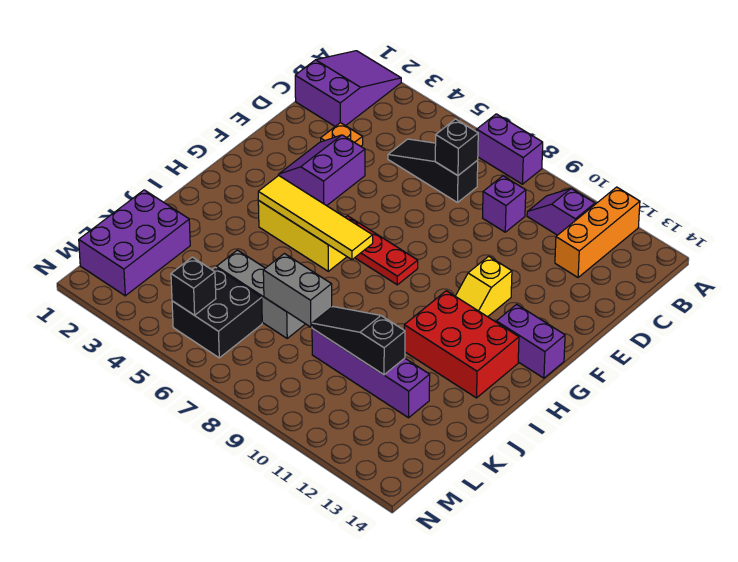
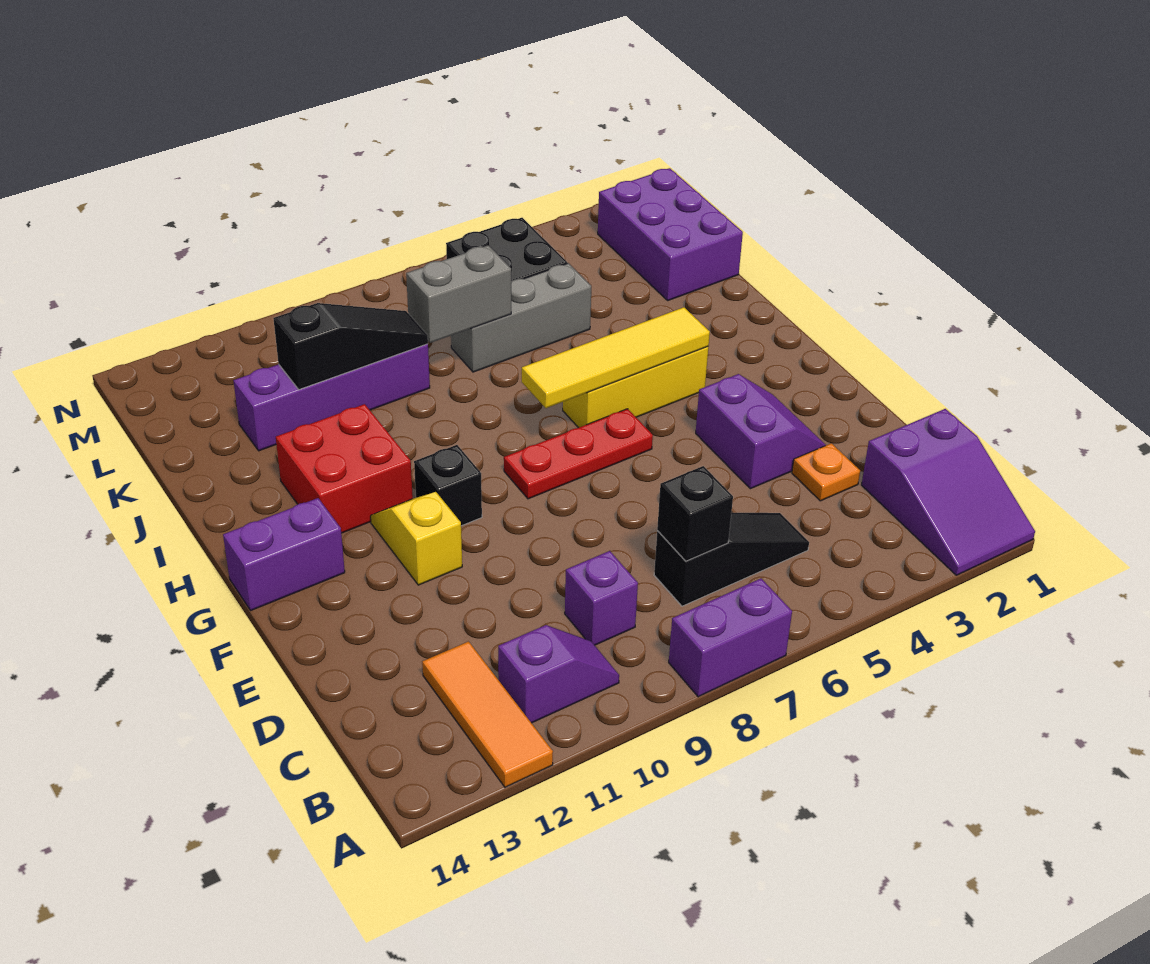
orange brick A12:C12 level 1 -> orange tile A12:C12 level 1
red brick H11:I13 level 1 -> red brick H11:I12 level 1
black brick M5 level 2 -> black brick G10 level 1

